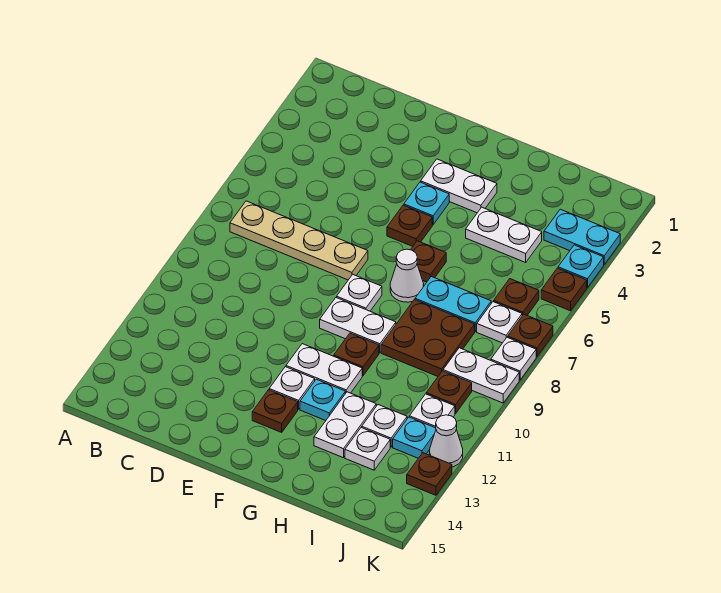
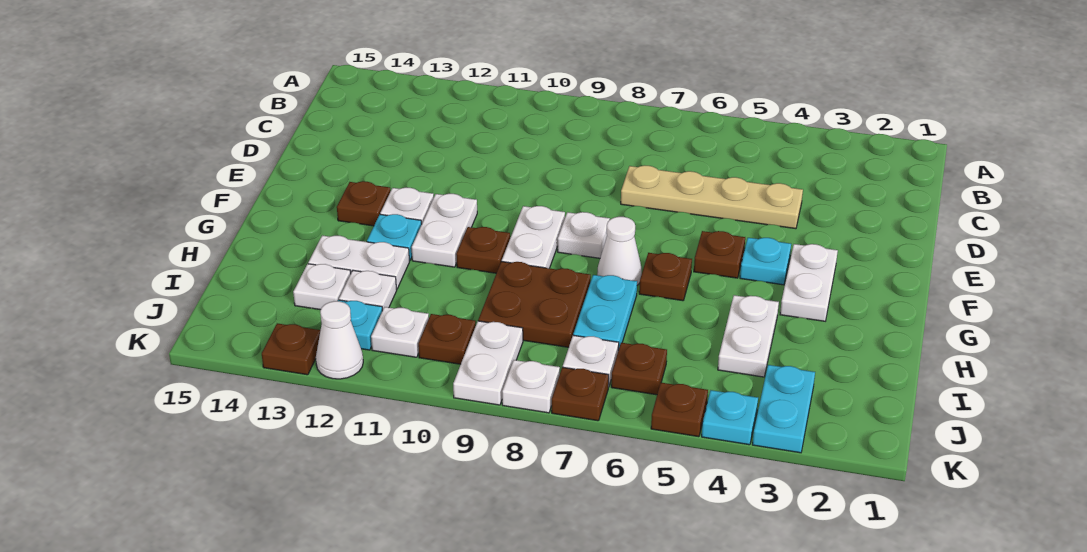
tan plate B7:E7 level 1 -> tan plate D4:D7 level 1

